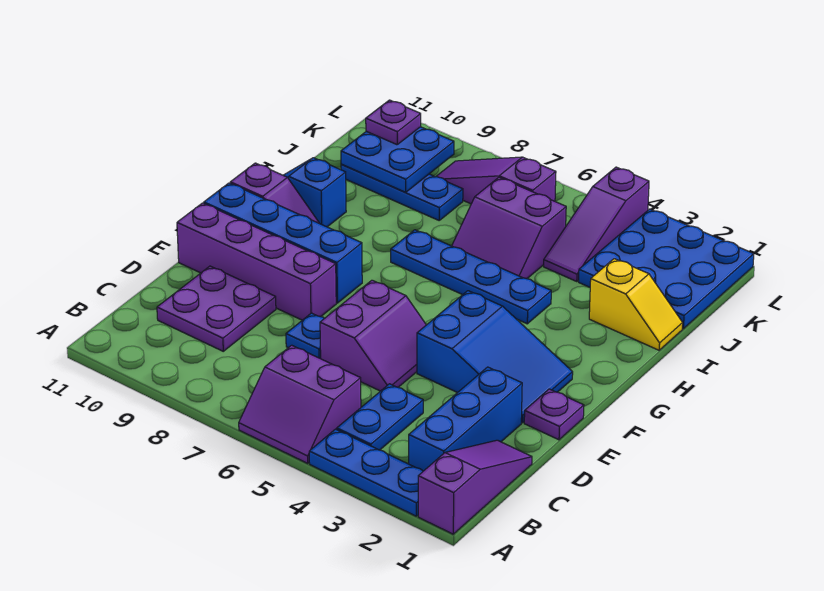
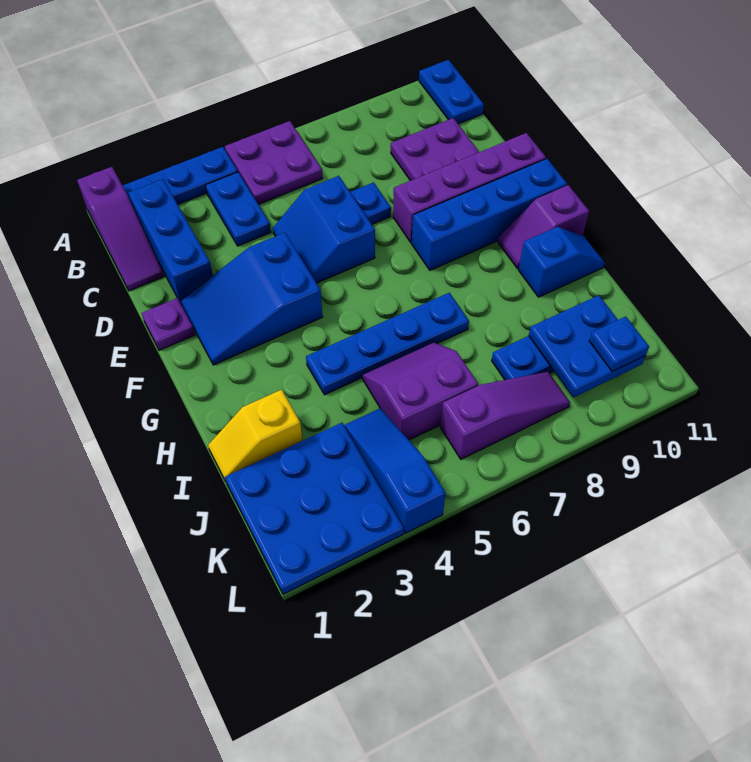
purple slope A5:B6 level 1 top B -> purple plate A5:B6 level 1
none -> blue plate A11:B11 level 1
purple slope D5:E6 level 1 top 6 -> blue slope D5:E6 level 1 top 6
purple slope J4:L4 level 1 top L -> blue slope J4:L4 level 1 top L
purple plate K10 level 3 -> blue plate K10 level 3

